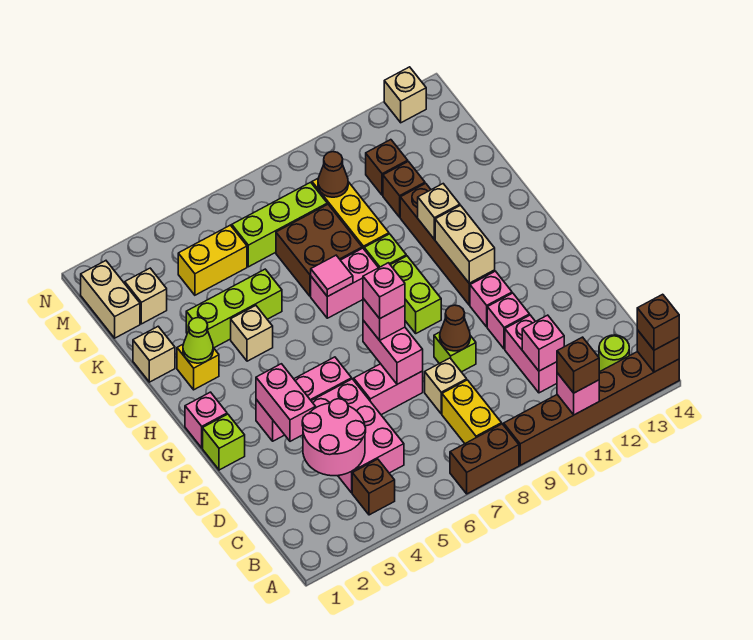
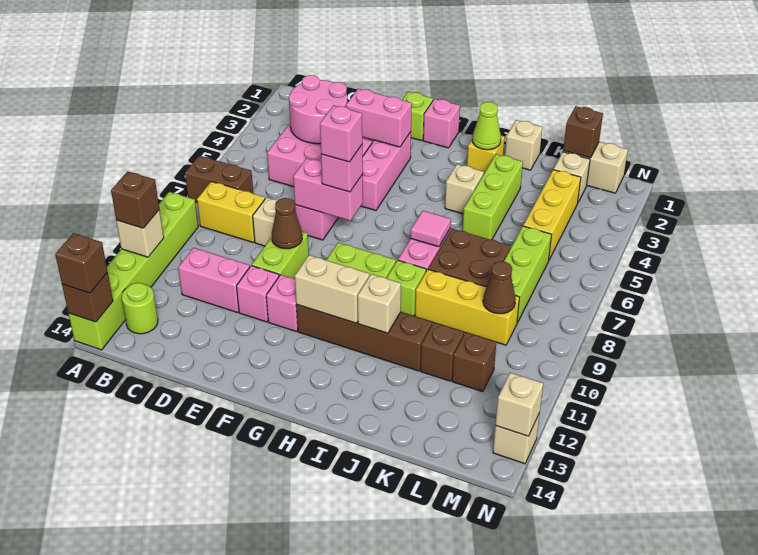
brown brick A7:A8 level 1 -> brown brick A7:B7 level 1
brown brick A9:A14 level 1 -> lime brick A9:A14 level 1
pink brick A11 level 2 -> tan brick A11 level 2
brown brick B4 level 1 -> brown brick L1 level 2
pink brick C11 level 2 -> none
lime brick E9 level 1 -> lime brick E9:E10 level 1
yellow brick L4:L5 level 1 -> yellow brick L3:L5 level 1
none -> tan brick N13 level 2

